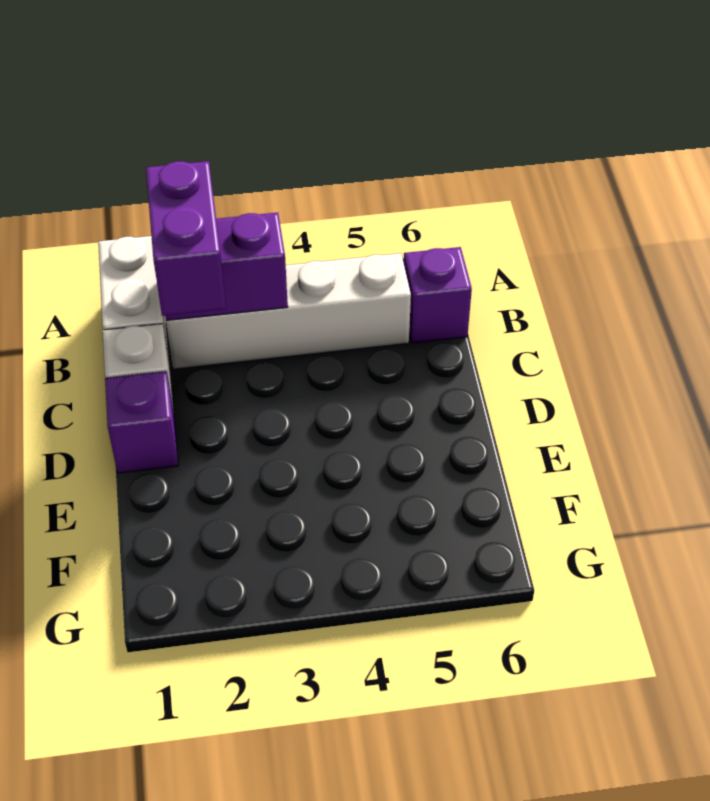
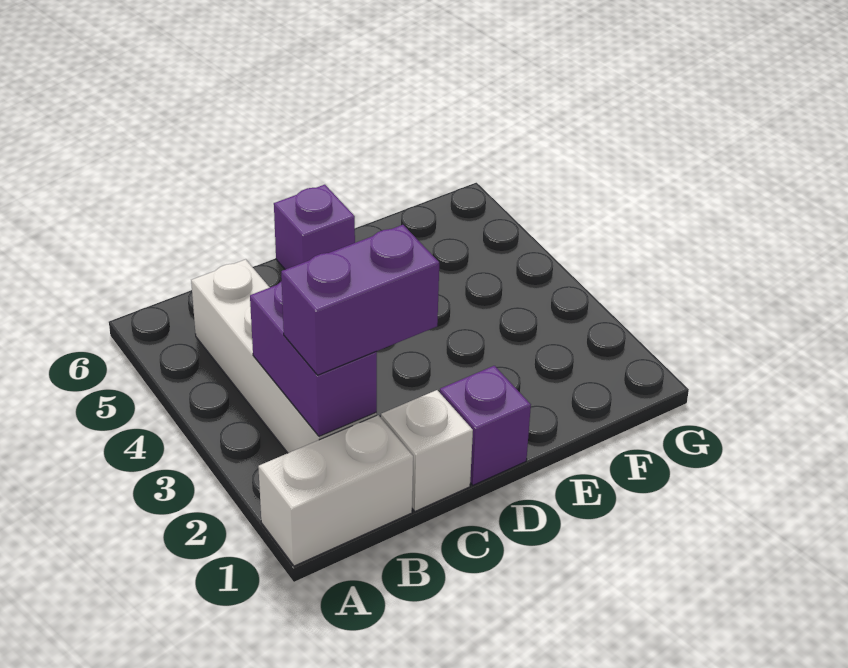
purple brick B6 level 1 -> purple brick D6 level 1

